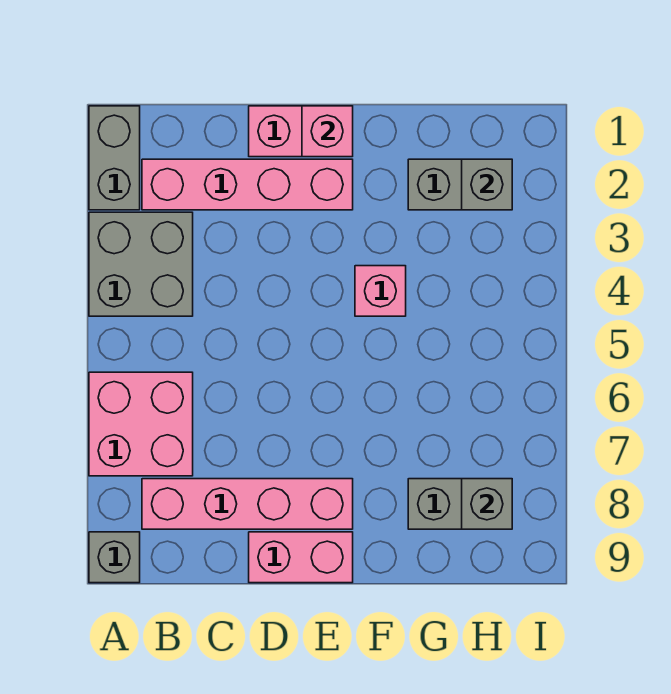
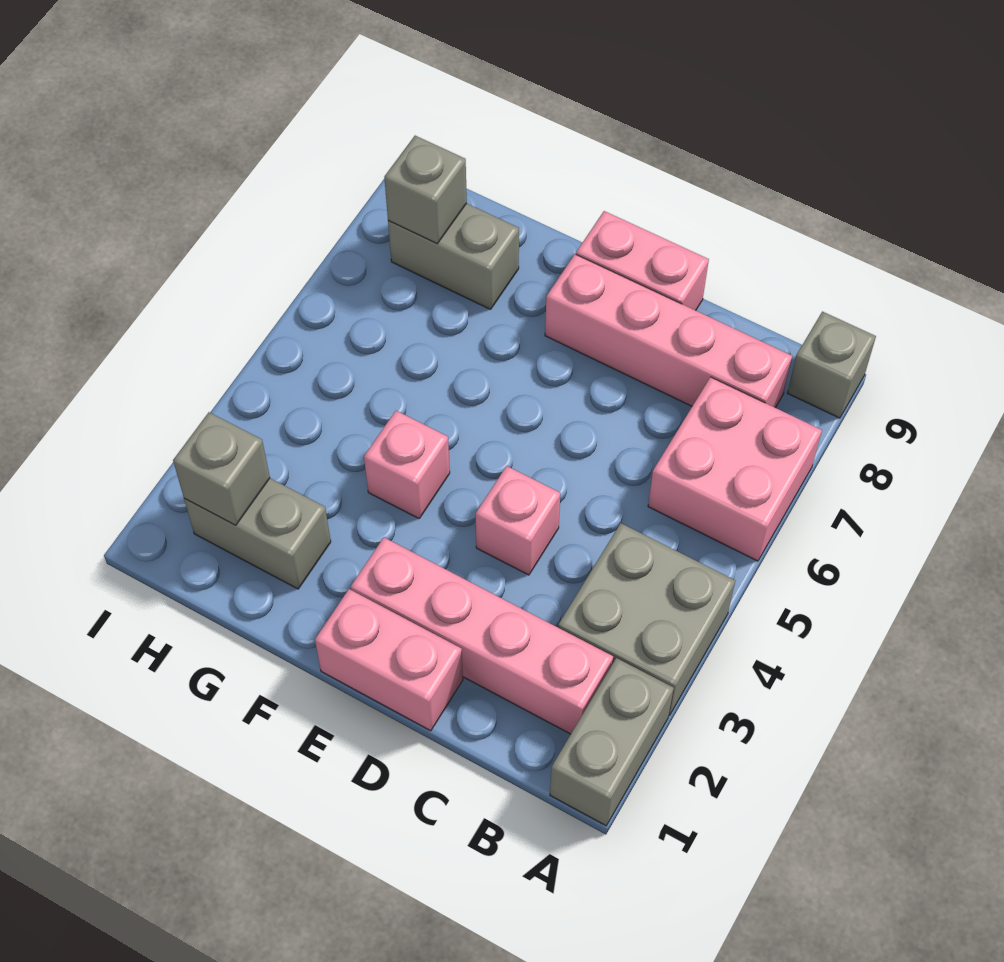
pink brick E1 level 2 -> pink brick D4 level 1

